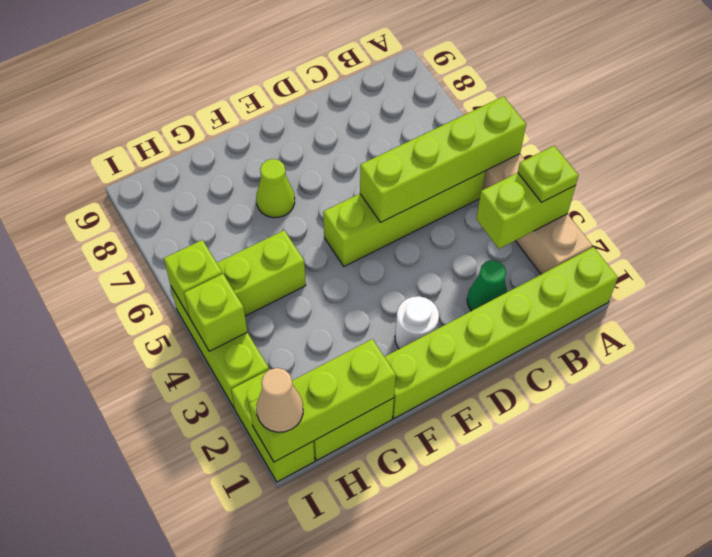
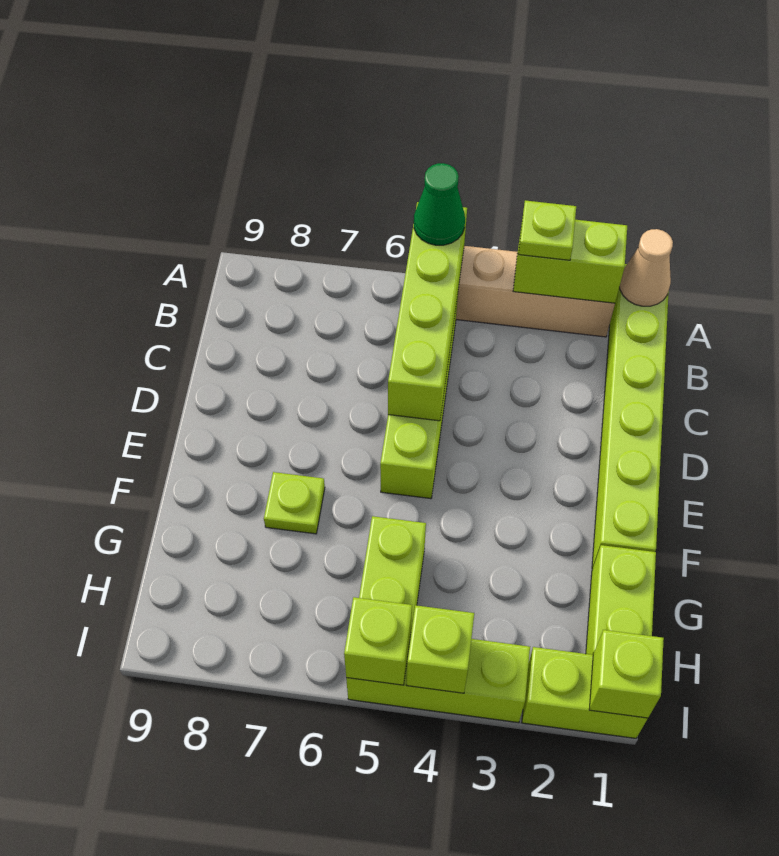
lime brick A3:B3 level 2 -> lime brick A2:A3 level 2
green cone C2 level 1 -> green cone A5 level 3
white round brick E2 level 1 -> none
lime cone F7 level 1 -> lime plate F7 level 1
lime brick G1:I1 level 2 -> lime brick I1 level 2
tan cone I1 level 3 -> tan cone A1 level 2

